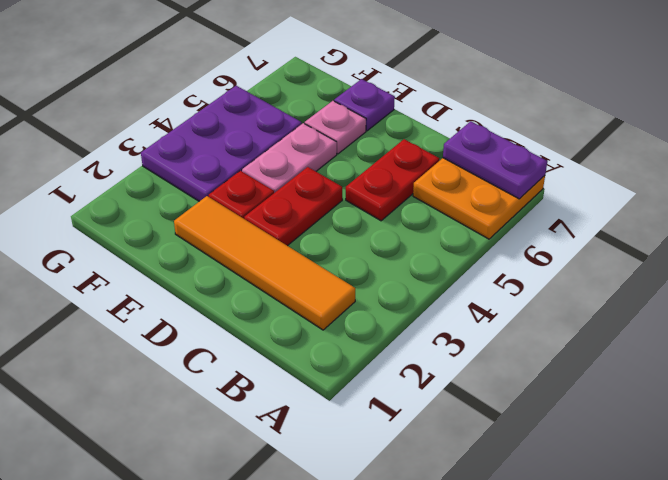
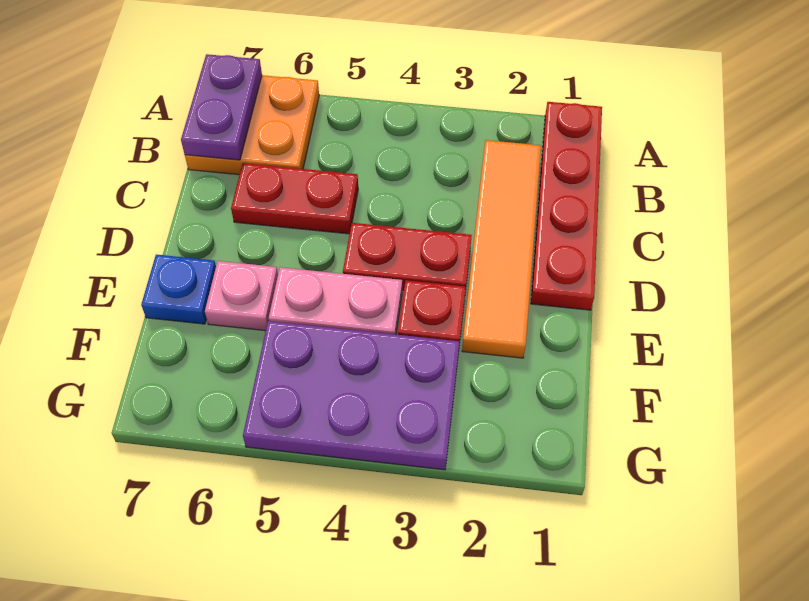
none -> red plate A1:D1 level 1
purple plate E7 level 1 -> blue plate E7 level 1

